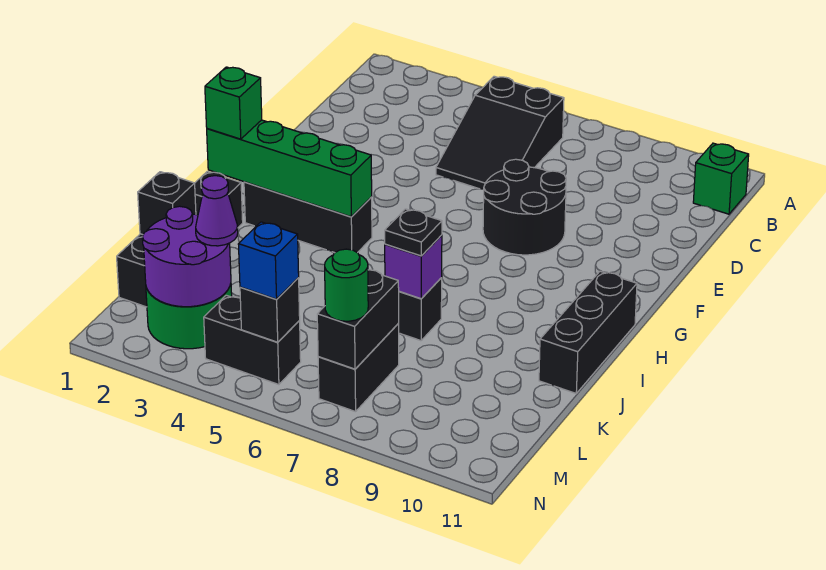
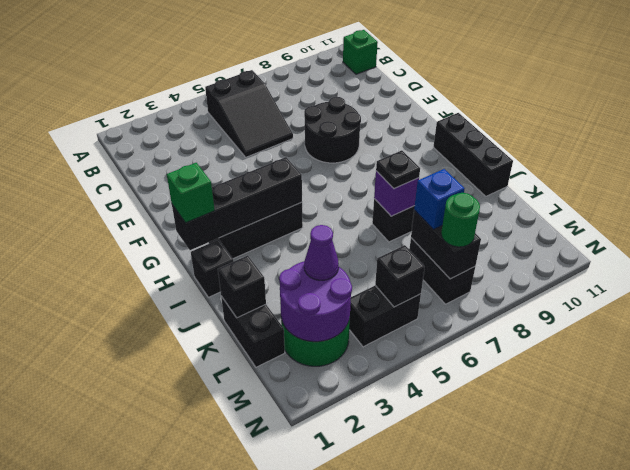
green brick H1:H4 level 2 -> black brick H1:H4 level 2
blue brick M5 level 3 -> blue brick L7 level 3

